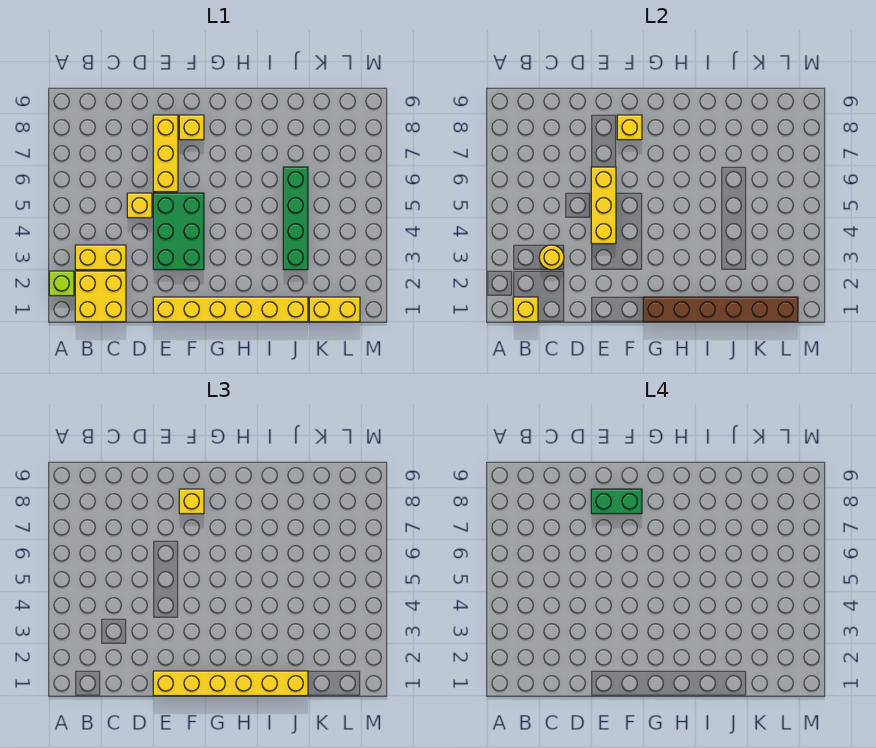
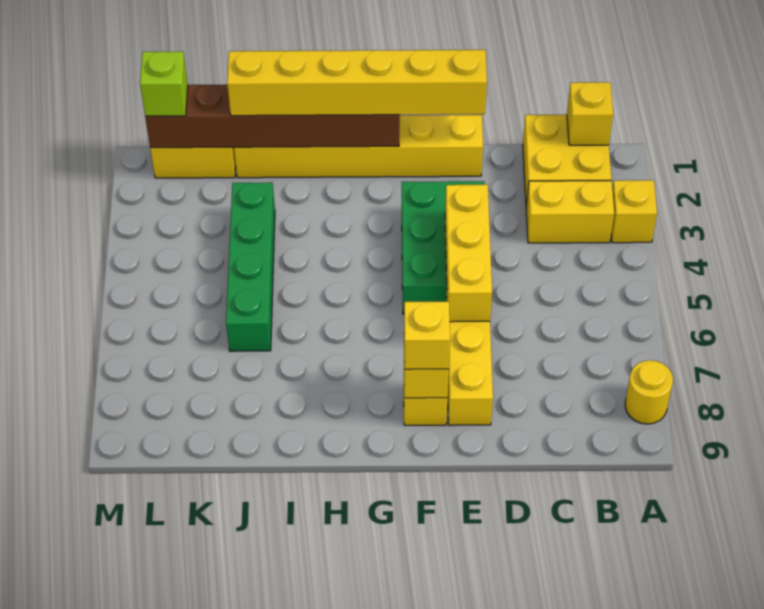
lime brick A2 level 1 -> lime brick L1 level 3
yellow round brick C3 level 2 -> yellow round brick A8 level 1
yellow brick D5 level 1 -> yellow brick A3 level 1
green brick E8:F8 level 4 -> none

